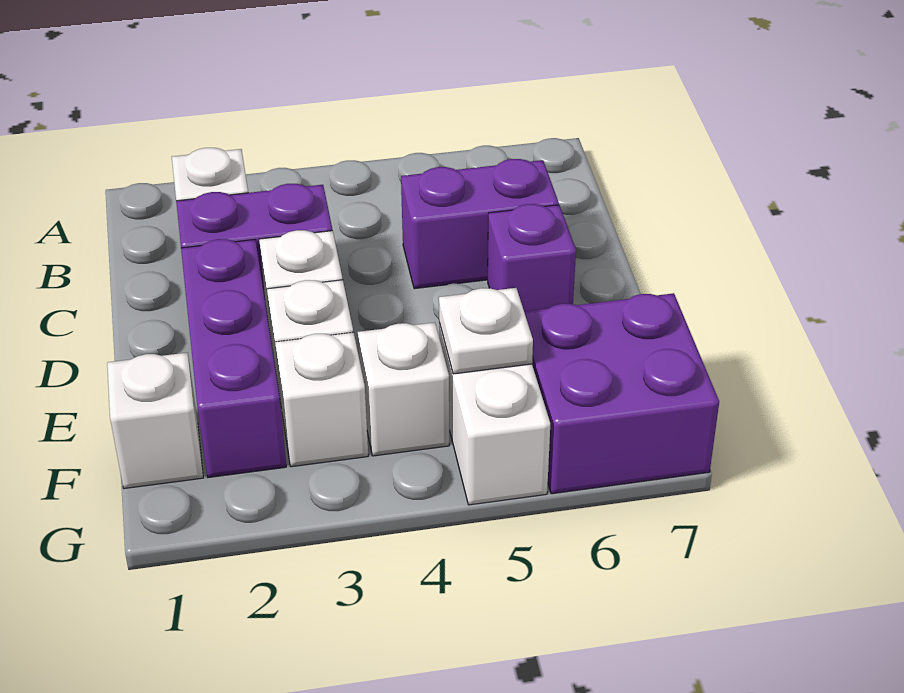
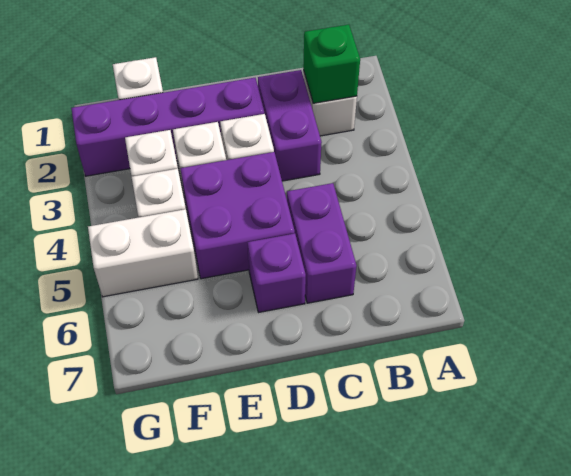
none -> green brick B2 level 2
purple brick D2:F2 level 1 -> purple brick D2:G2 level 1
white plate F5 level 2 -> none
purple brick F6:G7 level 1 -> purple brick D4:E5 level 1

